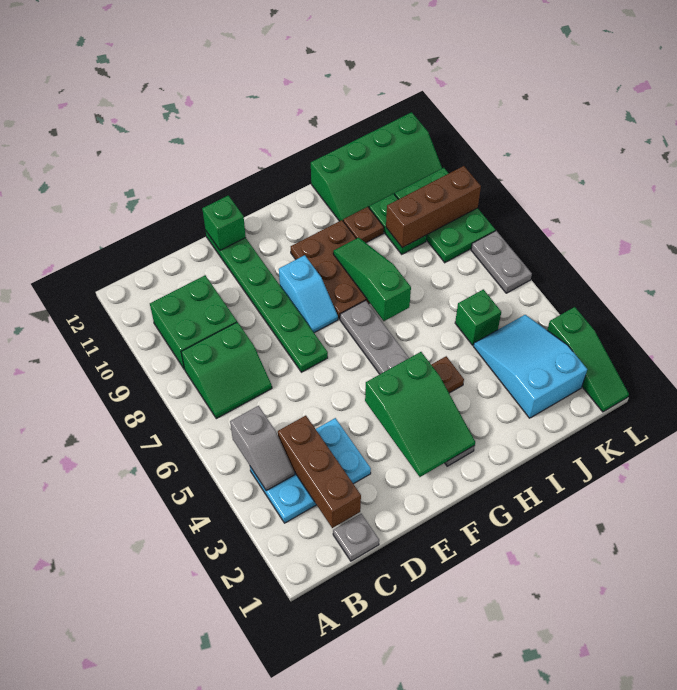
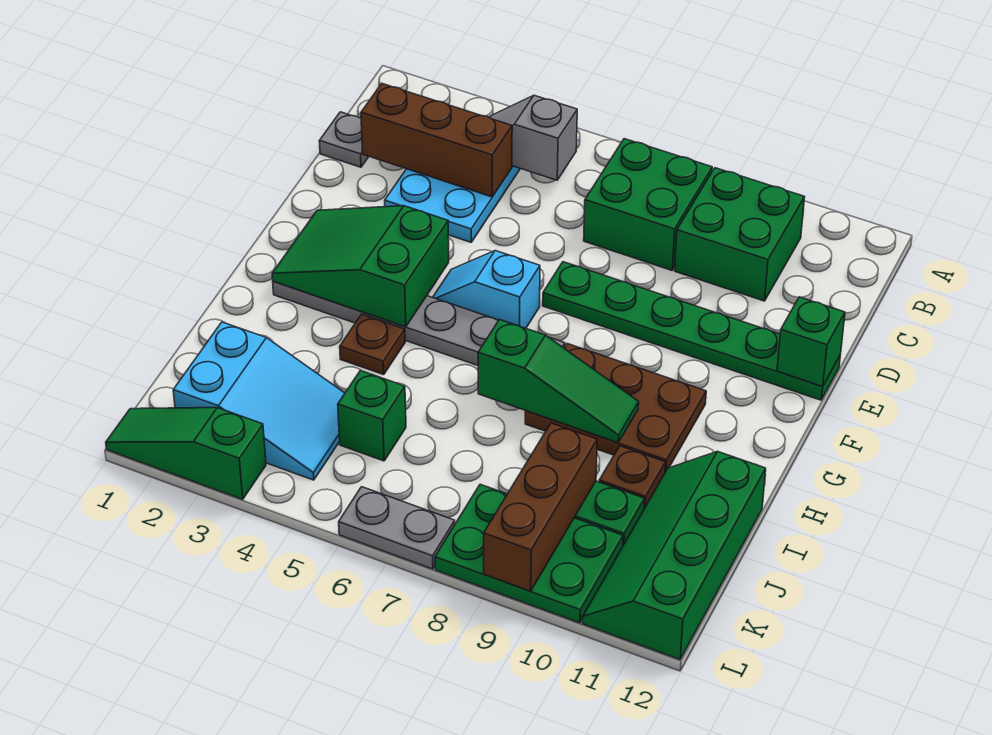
green slope B7:C8 level 1 top 8 -> green brick B7:C8 level 1
cyan slope F8:F9 level 1 top 9 -> cyan slope F5:F6 level 1 top 6

